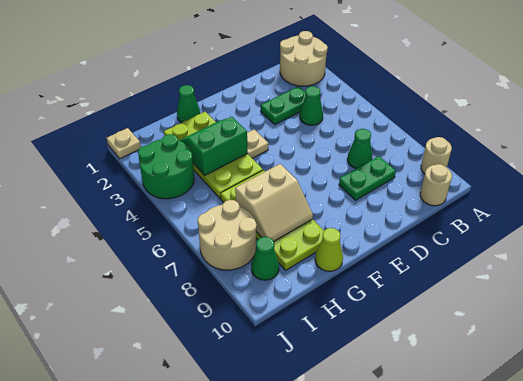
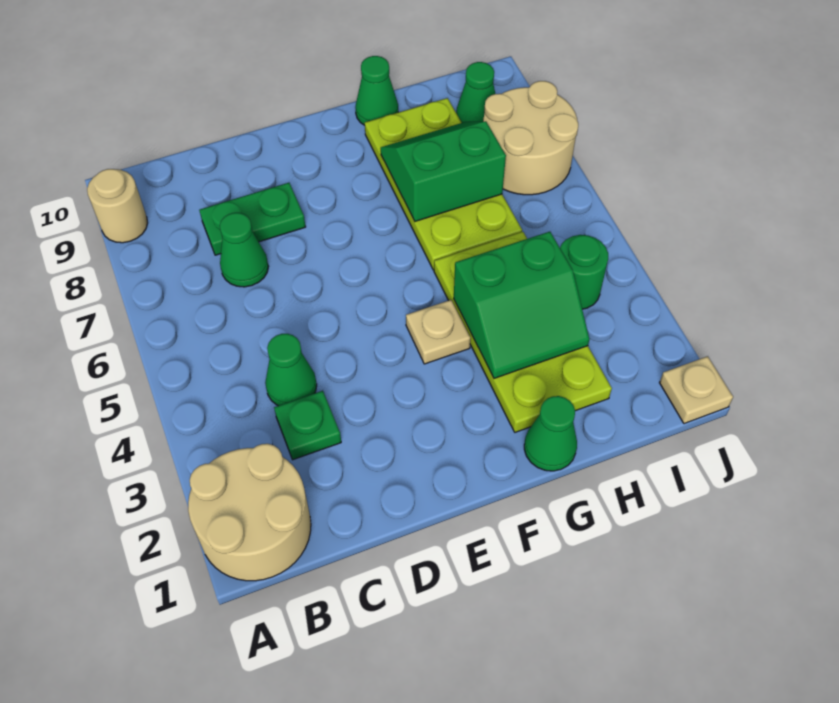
tan round brick B10 level 1 -> none
green plate C3:D3 level 1 -> green plate C3 level 1
tan slope G7:H8 level 2 top 7 -> green slope G7:H8 level 2 top 7
lime cone G10 level 1 -> green cone G10 level 1
green round brick I3:J4 level 1 -> green round brick I4 level 1

